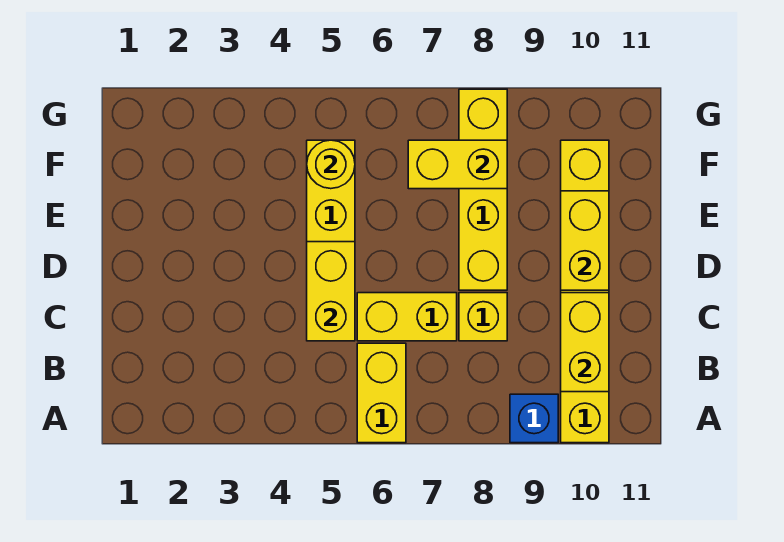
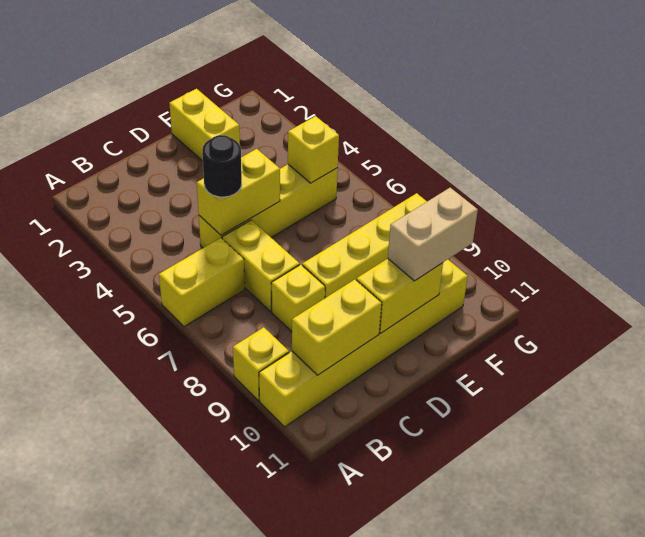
blue brick A9 level 1 -> yellow brick A9 level 1
none -> black round brick C5 level 3
none -> tan brick E10:F10 level 3
yellow round brick F5 level 2 -> yellow brick F5 level 2
yellow brick F7:F8 level 2 -> yellow brick E1:E2 level 1

